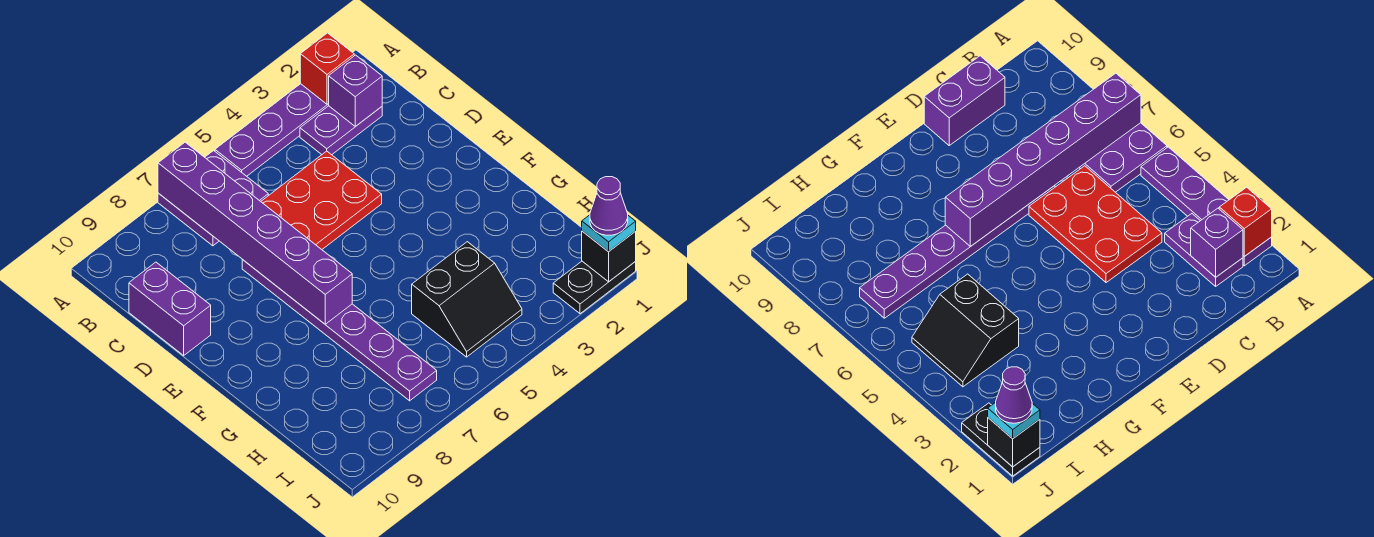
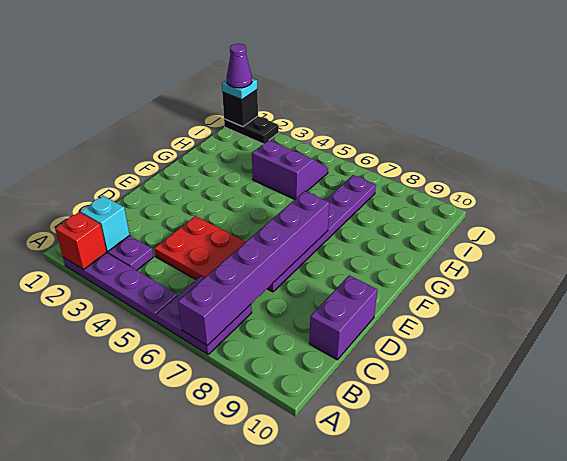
purple brick B2 level 2 -> cyan brick B2 level 2
black slope H4:I5 level 1 top H -> purple slope H4:I5 level 1 top H

